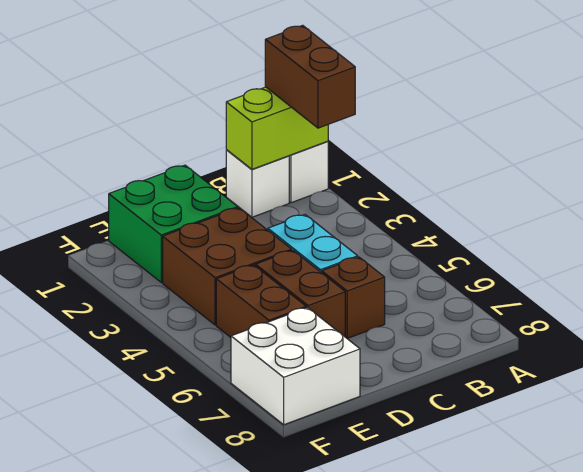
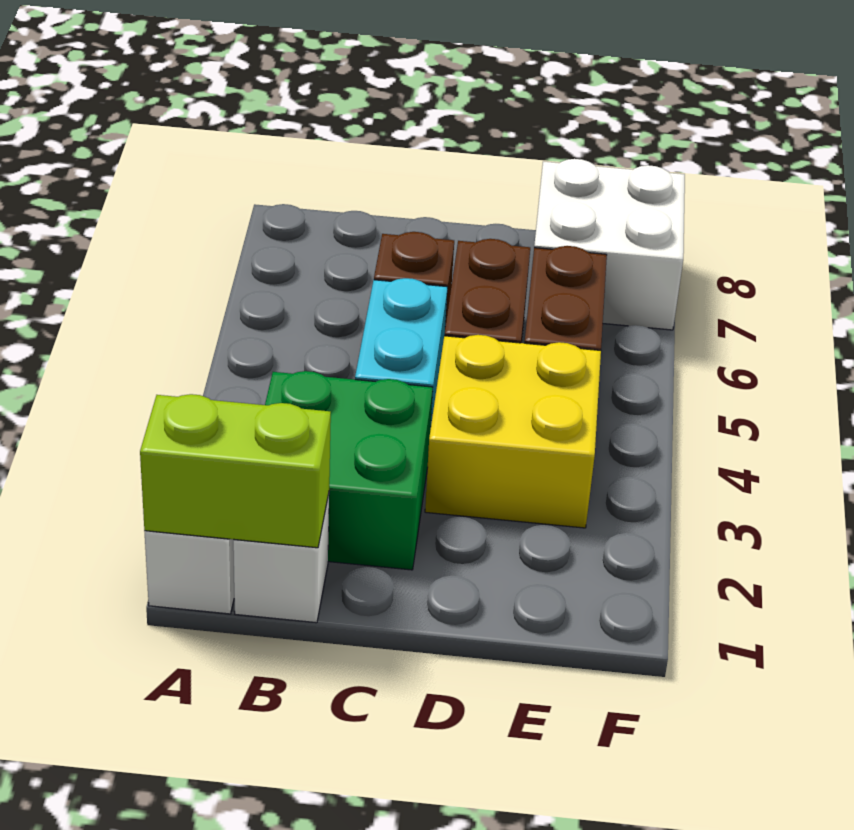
brown brick A1:A2 level 3 -> none
green brick D1:E2 level 1 -> green brick B2:C3 level 1
brown brick D3:E4 level 1 -> yellow brick D3:E4 level 1

